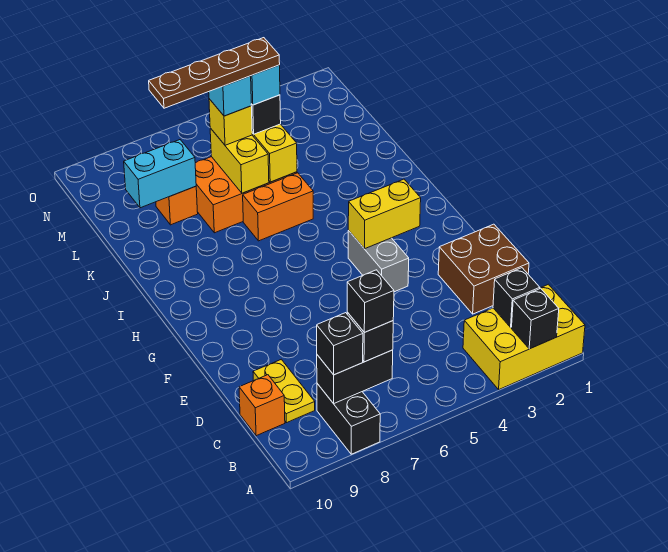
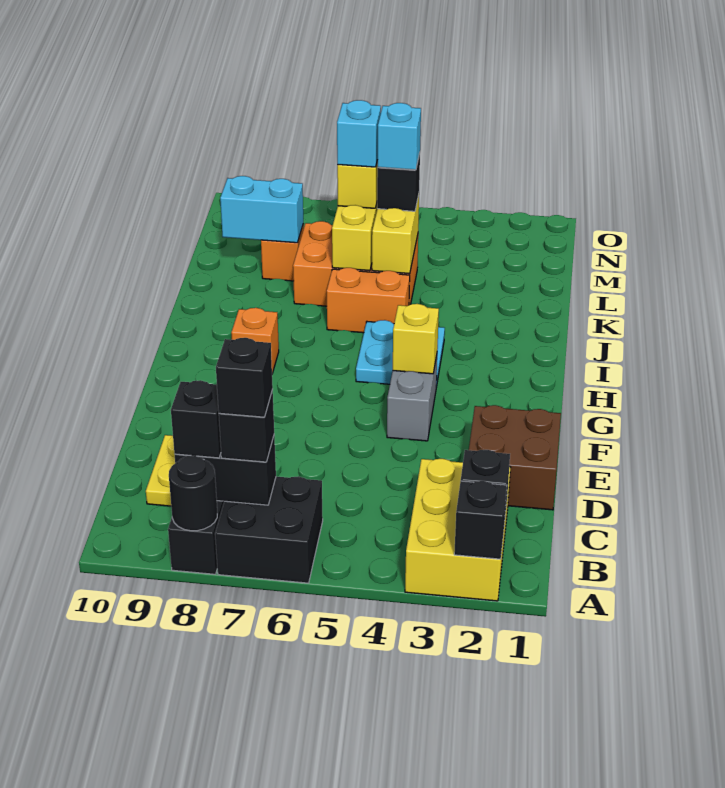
yellow brick A1:B3 level 1 -> yellow brick A2:C3 level 1
none -> black brick A6:B7 level 1
none -> black round brick A8 level 2
orange brick C10 level 1 -> orange brick H8 level 1
yellow brick G3:G4 level 2 -> yellow brick G4 level 2
none -> cyan plate H4:I5 level 1
brown plate L5:L8 level 5 -> none

